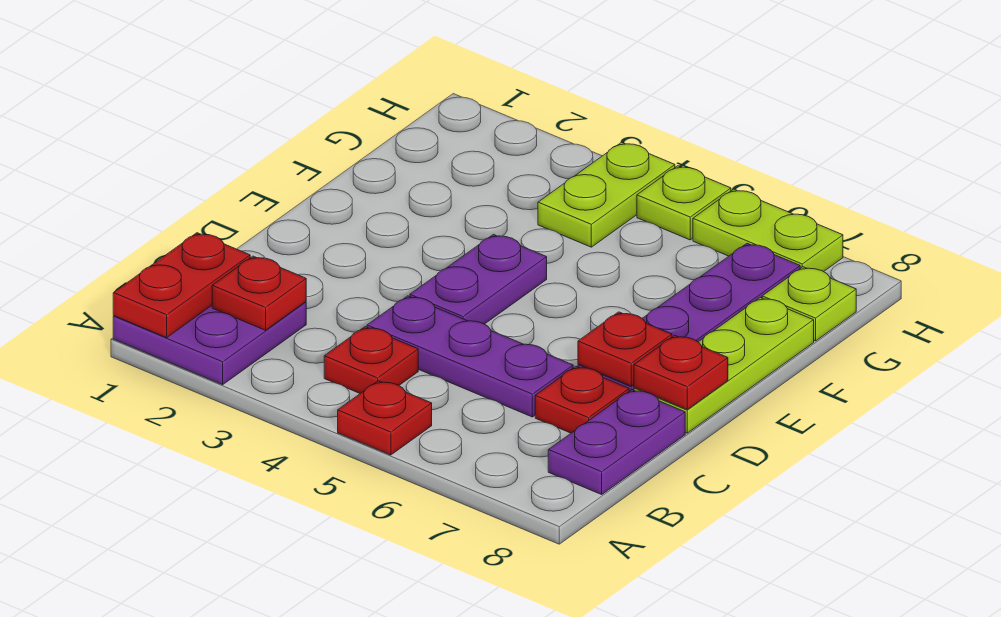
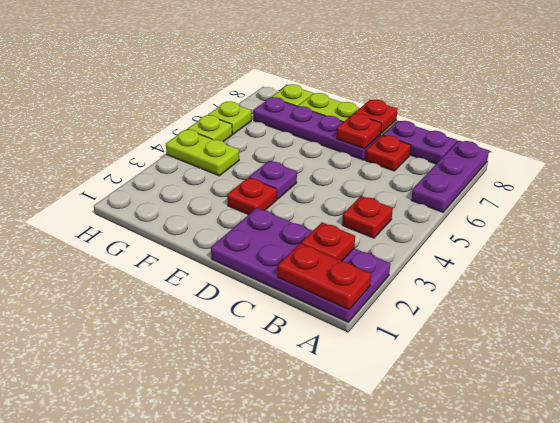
purple plate A1:B2 level 1 -> purple plate A1:D2 level 1
red plate A5 level 1 -> red plate E3 level 1
purple plate C4:C6 level 1 -> purple plate A6:A8 level 1
purple plate D4:E4 level 1 -> purple plate E4 level 1
lime plate H6:H7 level 1 -> lime plate H6 level 1

